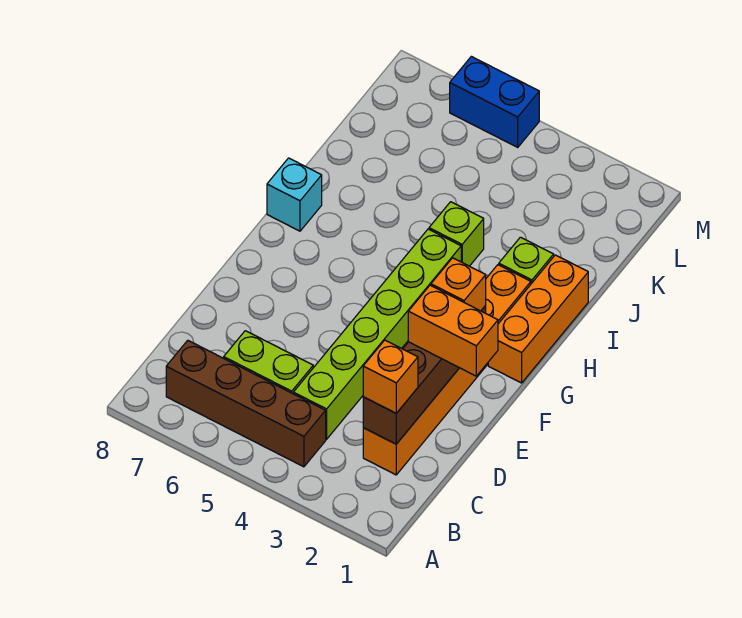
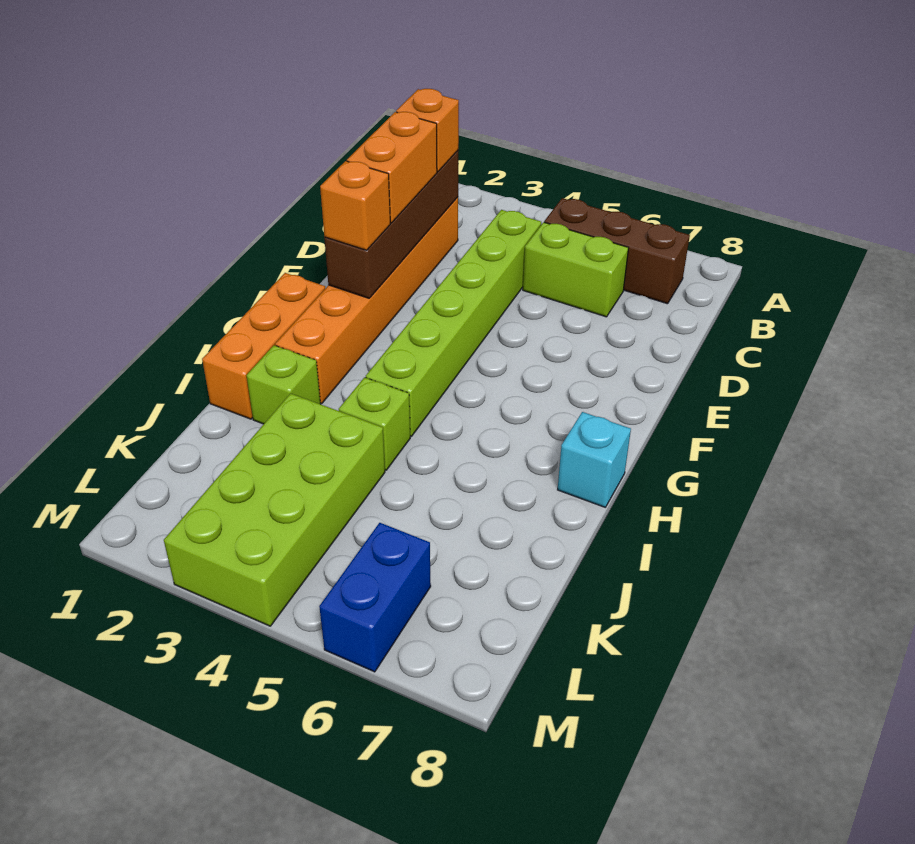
brown brick B4:B7 level 1 -> brown brick B5:B7 level 1
orange brick E1:E2 level 3 -> orange brick D2:E2 level 3
none -> lime brick J3:M4 level 1
blue brick M5:M6 level 1 -> blue brick L6:M6 level 1

